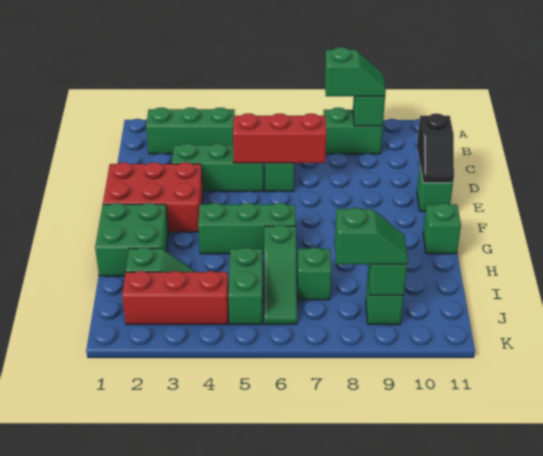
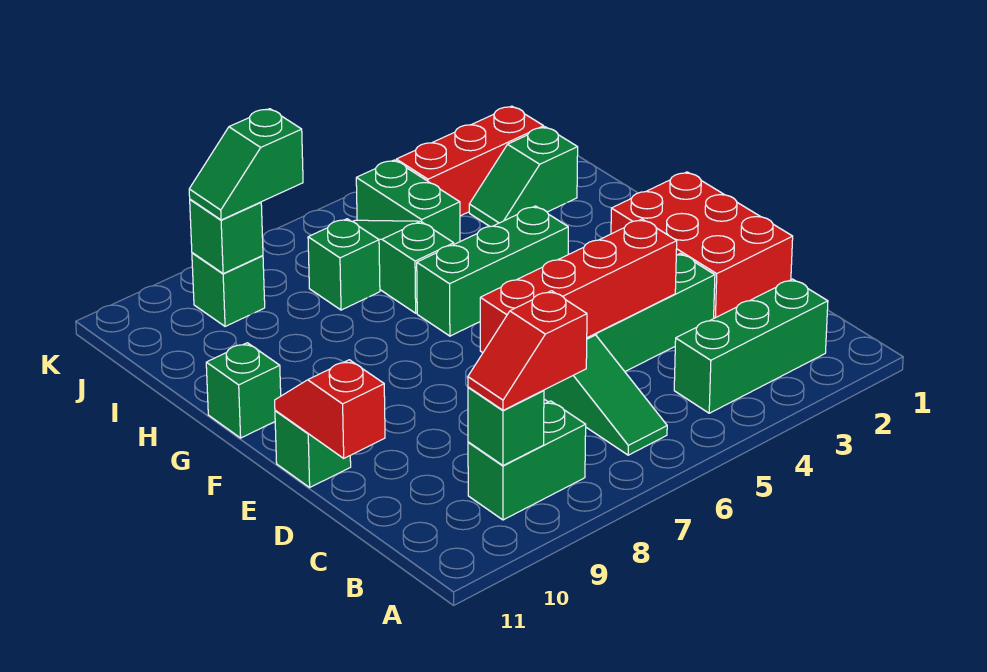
green slope B8:B9 level 3 top 8 -> red slope B8:B9 level 3 top 8
red brick D5:D7 level 2 -> red brick D4:D7 level 2
black slope D11:E11 level 2 top D -> red slope D11:E11 level 2 top D
red brick E1:F3 level 1 -> red brick D1:F2 level 1
green brick G1:H2 level 1 -> none

